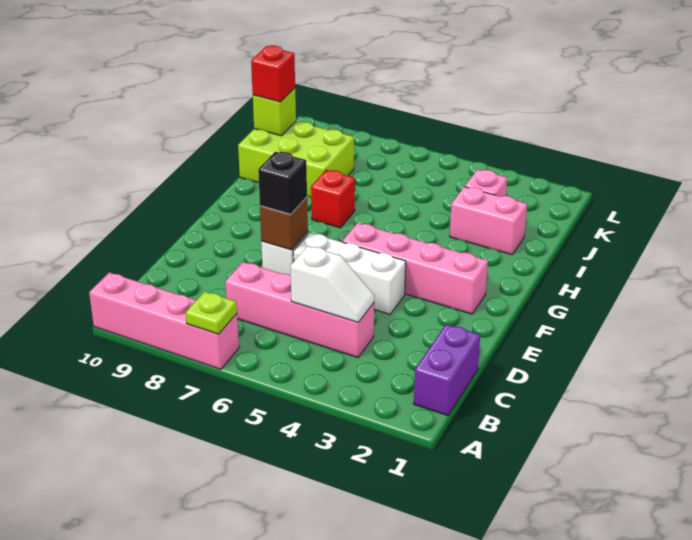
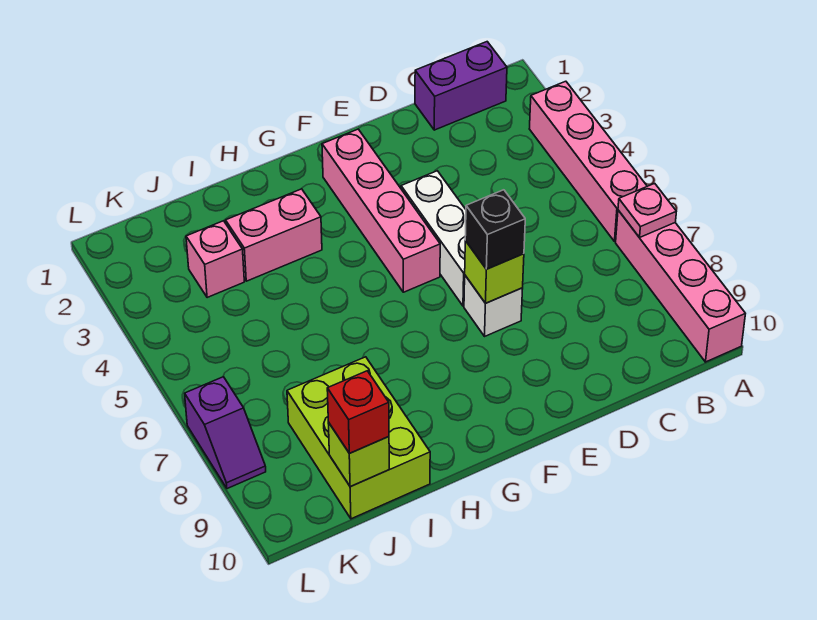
lime plate A7 level 2 -> pink plate A7 level 2
pink brick C4:C7 level 1 -> pink brick A3:A6 level 1
white slope C4:C5 level 2 top 5 -> none
brown brick E7 level 2 -> lime brick E7 level 2
red brick H7 level 1 -> none
pink brick I2:I3 level 1 -> pink brick H3:I3 level 1
none -> purple slope L7:L8 level 1 top 7

